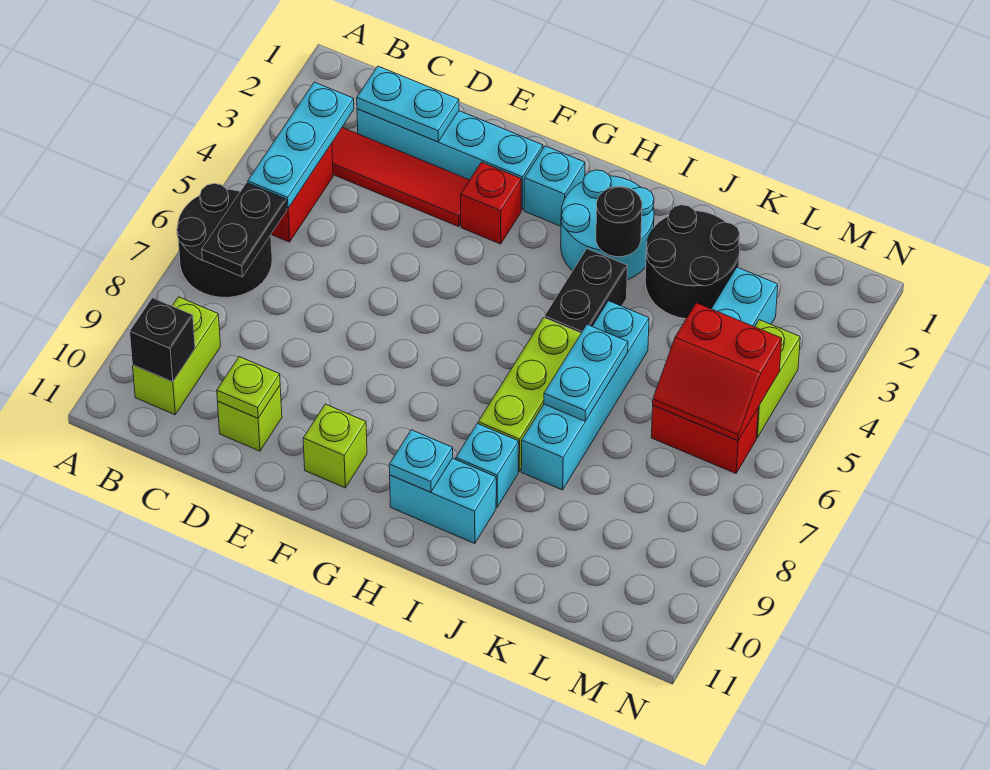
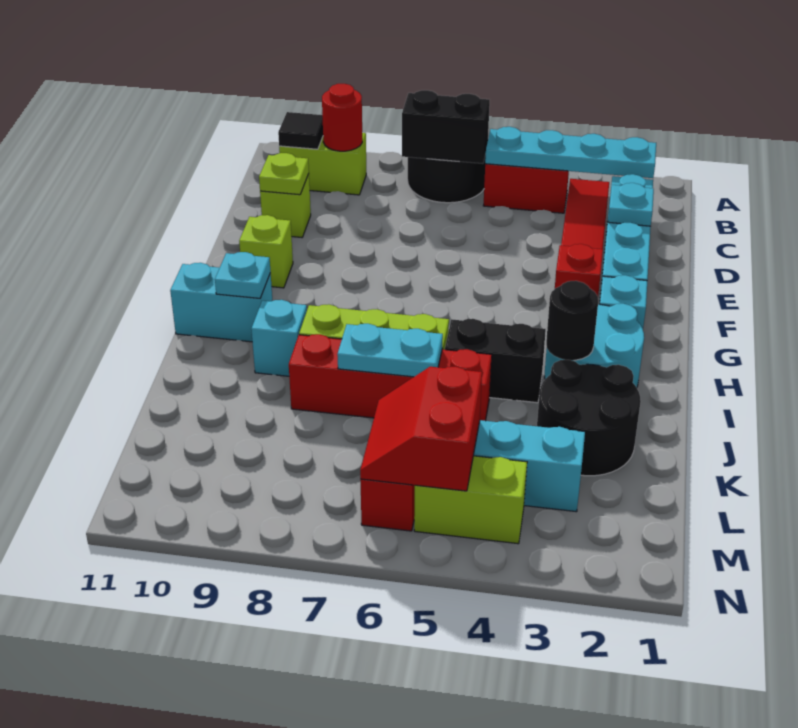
cyan plate B3:B5 level 2 -> cyan plate B2:B5 level 2
black plate B6:B7 level 2 -> black brick B6:B7 level 2
none -> red round brick B9 level 2
black brick B10 level 2 -> black tile B10 level 2
cyan plate C2:D2 level 2 -> cyan plate D2 level 2
cyan brick H10:I10 level 1 -> cyan brick H10:H11 level 1
cyan brick J5:J8 level 1 -> red brick J5:J8 level 1

